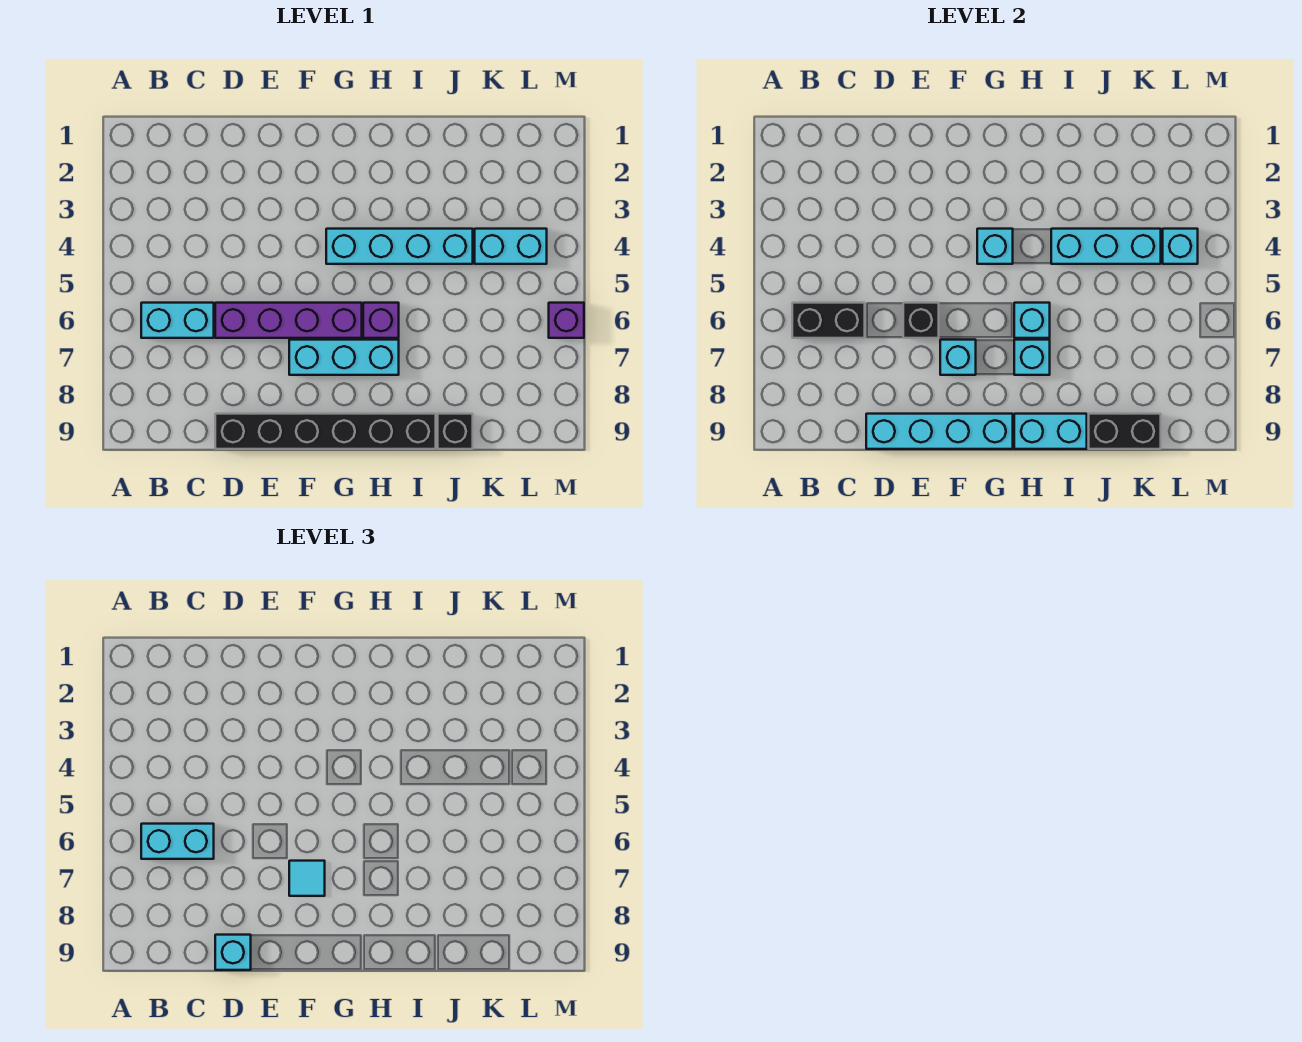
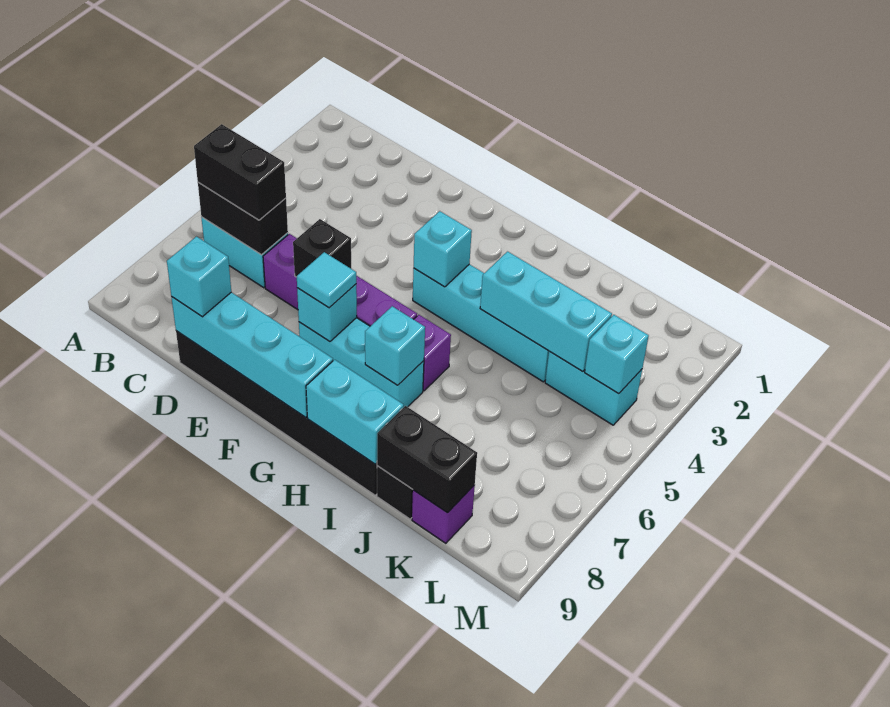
cyan brick B6:C6 level 3 -> black brick B6:C6 level 3
cyan brick H6 level 2 -> none
purple brick M6 level 1 -> purple brick K9 level 1

